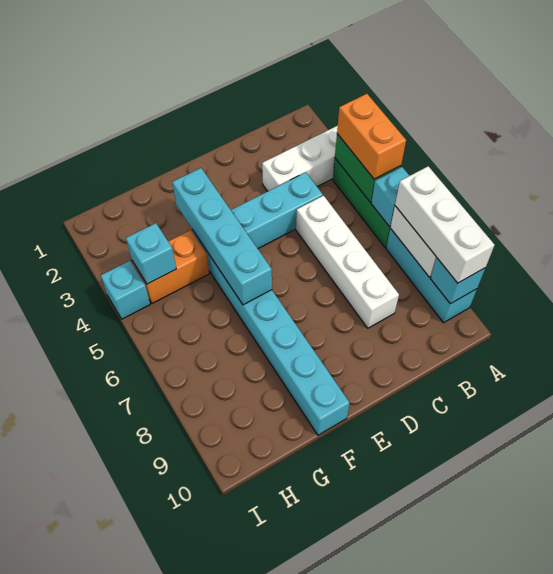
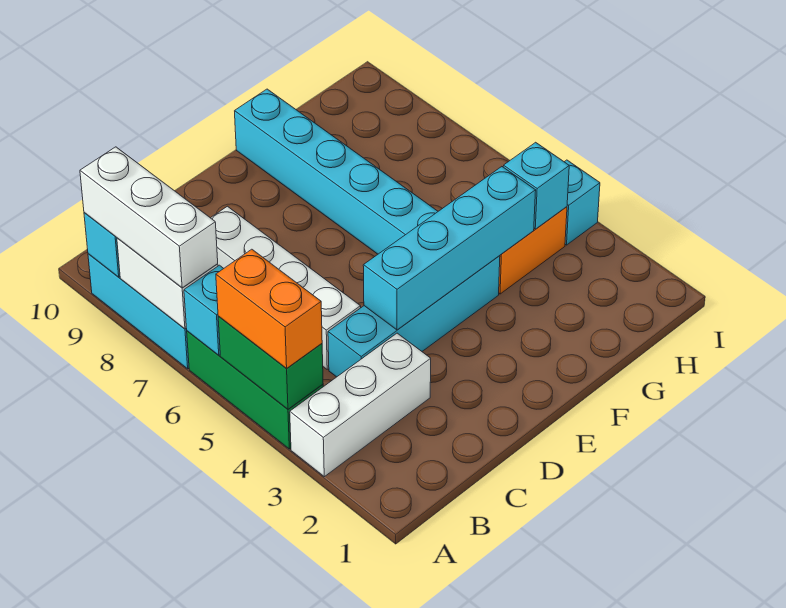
cyan brick F3:F6 level 2 -> cyan brick D4:G4 level 2

